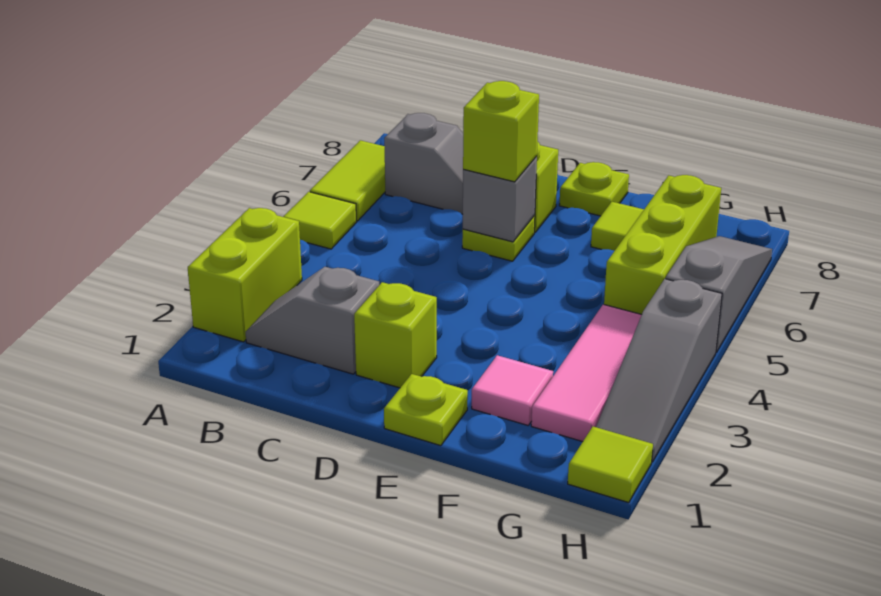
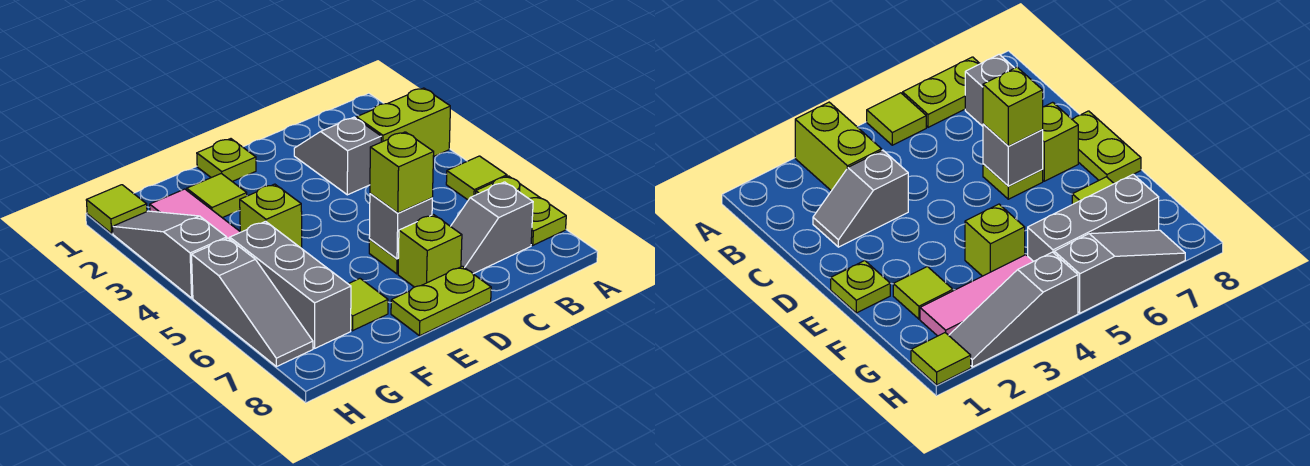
lime brick A2:A3 level 1 -> lime brick A3:B3 level 1
lime tile A6:A7 level 1 -> lime plate A6:A7 level 1
grey slope B2:C2 level 1 top C -> grey slope C2:C3 level 1 top 3
lime brick D2 level 1 -> lime brick F4 level 1
lime plate E8 level 1 -> lime plate D8:E8 level 1
pink tile F2 level 1 -> lime tile F2 level 1
lime brick G5:G7 level 1 -> grey brick G5:G7 level 1

